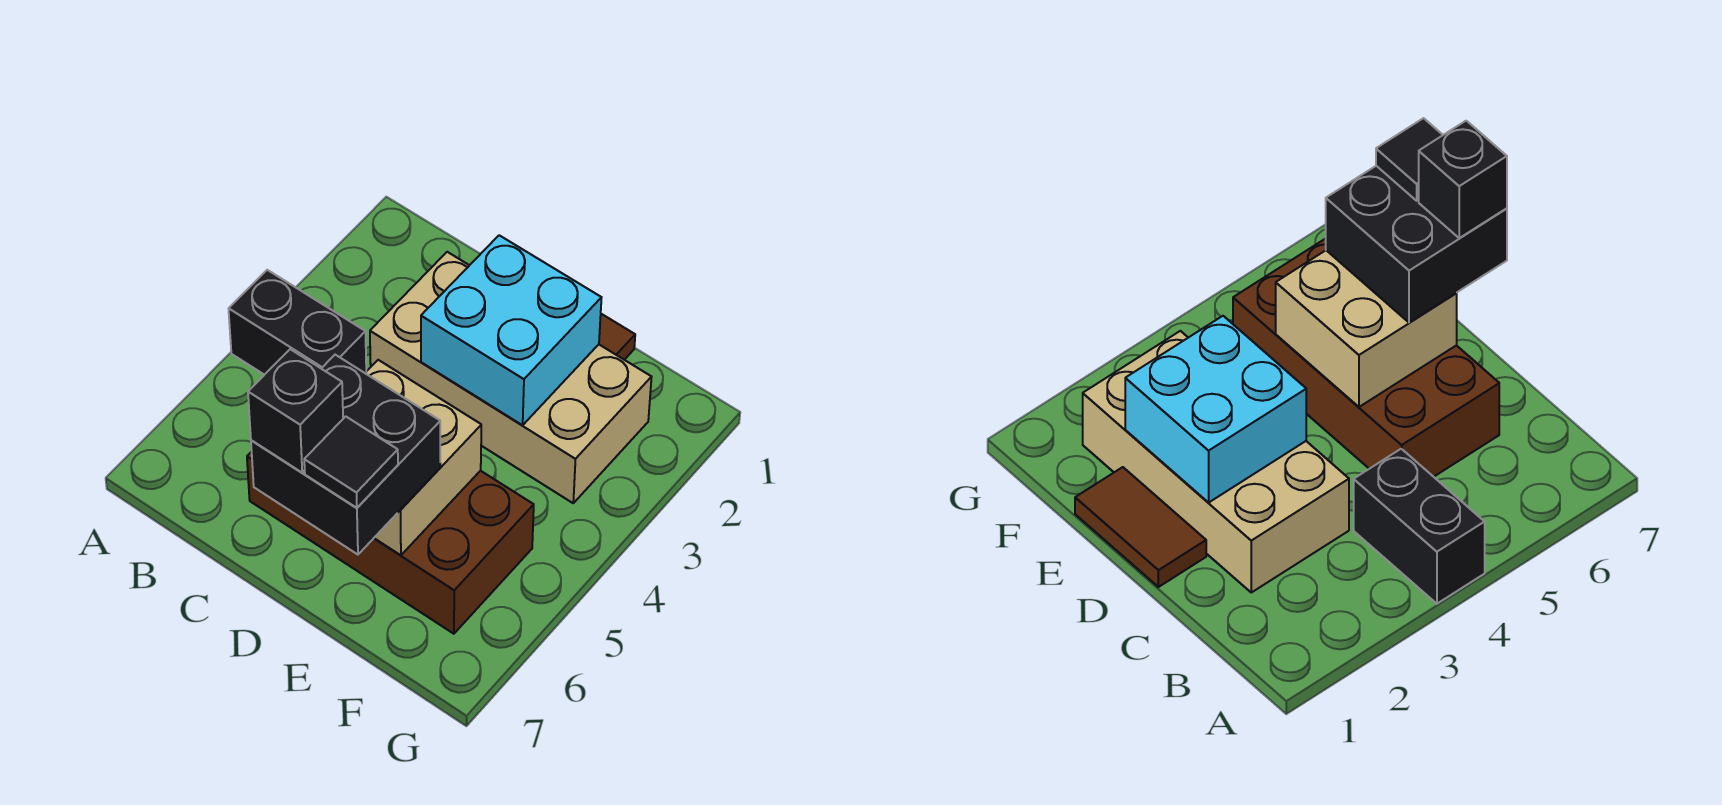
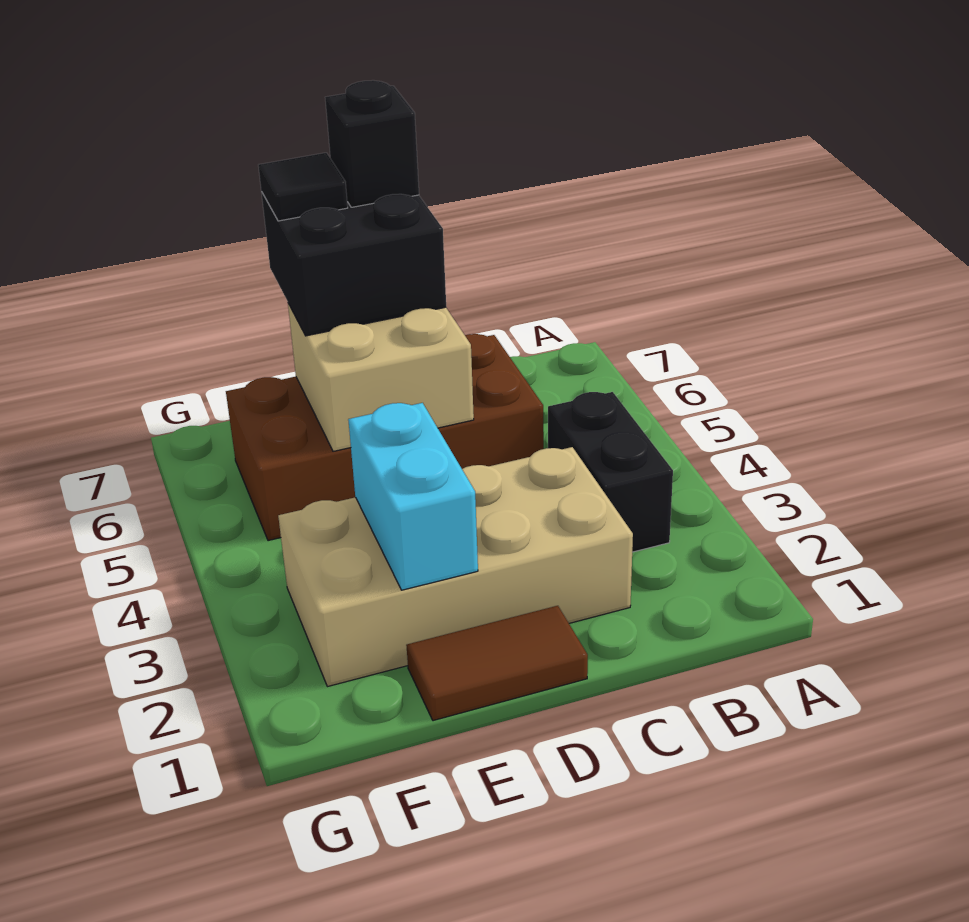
black brick A4:B4 level 1 -> black brick B3:B4 level 1
cyan brick D2:E3 level 2 -> cyan brick E2:E3 level 2

